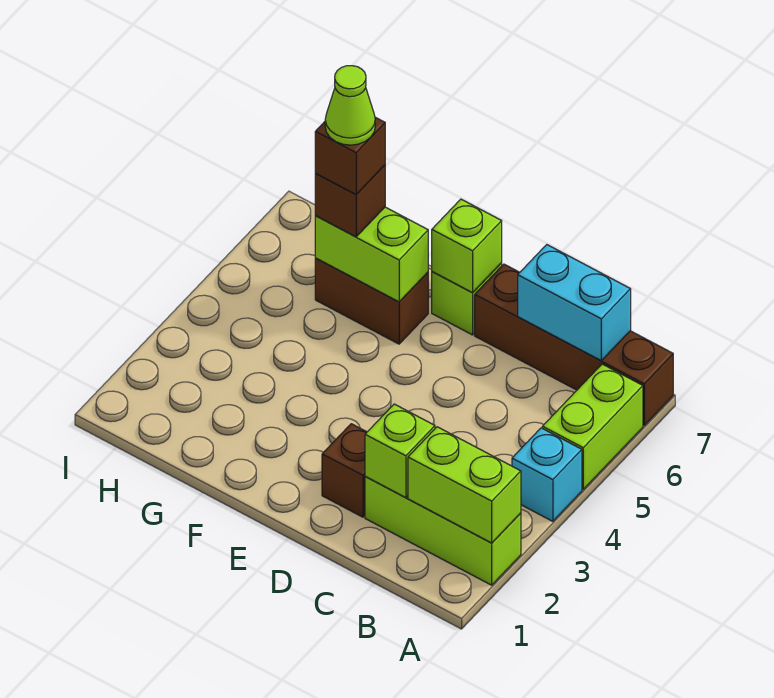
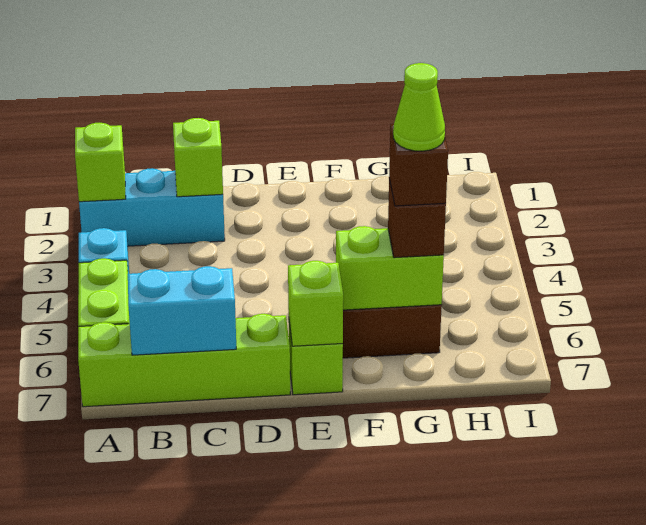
lime brick A2:C2 level 1 -> cyan brick A2:C2 level 1
lime brick A2:B2 level 2 -> lime brick A2 level 2
brown brick A7:D7 level 1 -> lime brick A7:D7 level 1
brown brick D2 level 1 -> none

